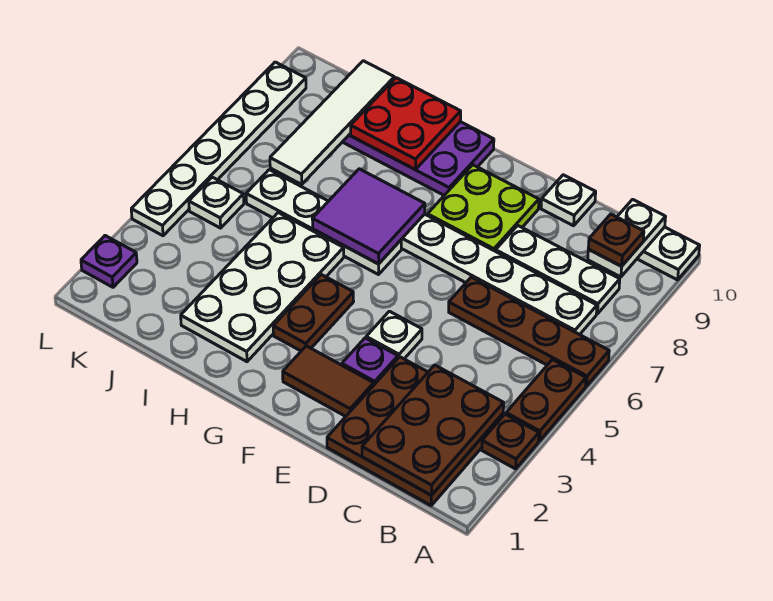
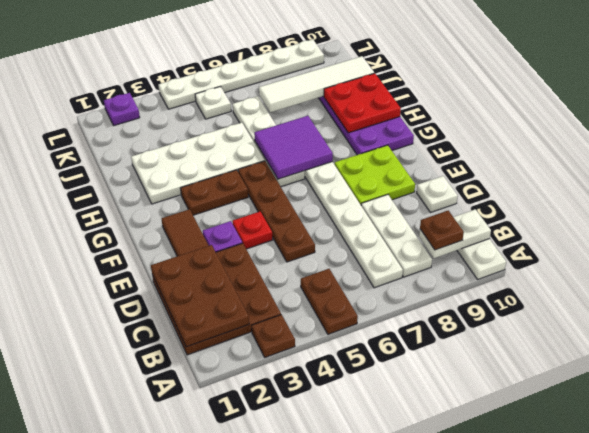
brown plate A4:A5 level 1 -> brown plate A5:B5 level 1
brown plate A6:D6 level 1 -> brown plate D5:G5 level 1
brown plate B1:C3 level 2 -> brown plate B1:D2 level 2
white plate E4 level 1 -> red plate E4 level 1

